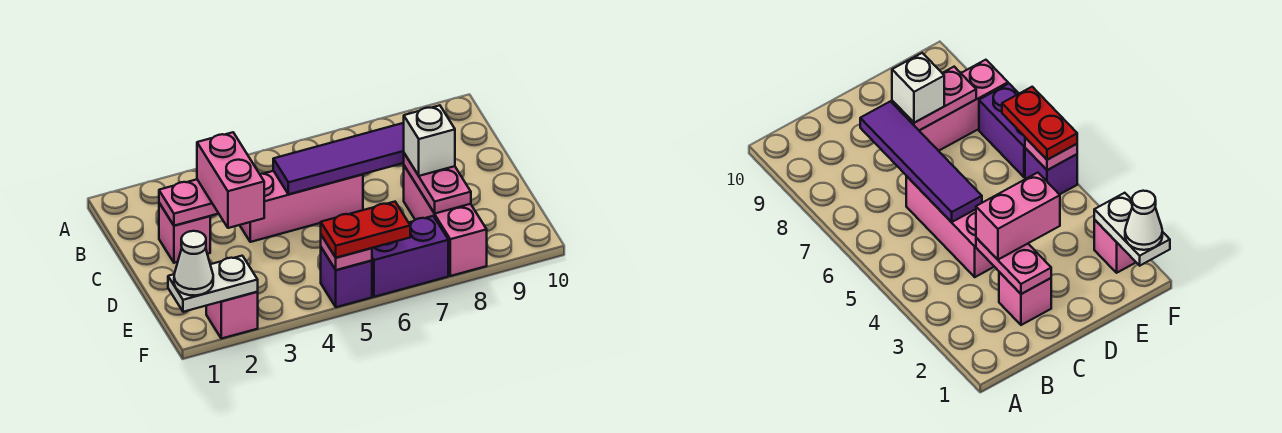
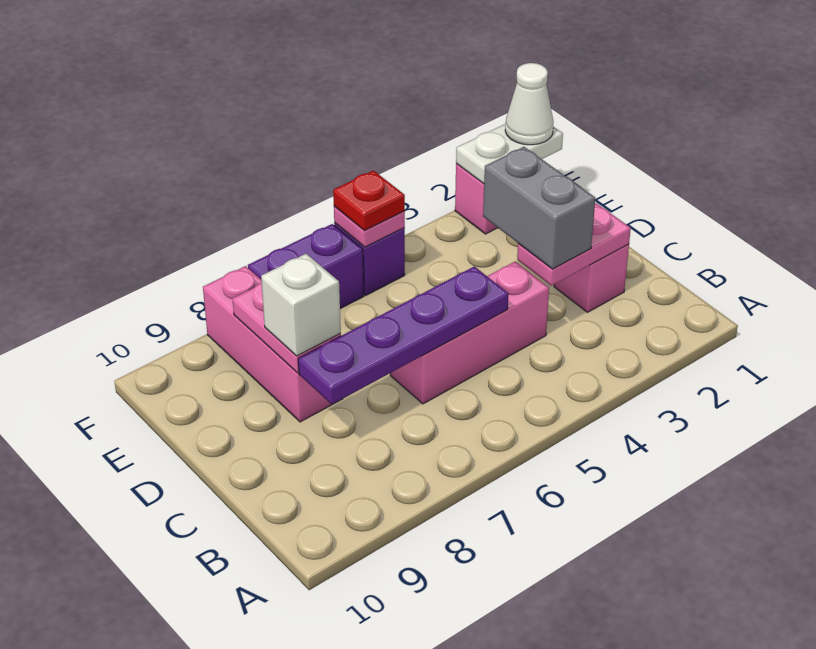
pink brick C3:D3 level 3 -> grey brick C3:D3 level 3
purple tile C5:C8 level 2 -> purple plate C5:C8 level 2
red plate F5:F6 level 3 -> red plate F5 level 3

